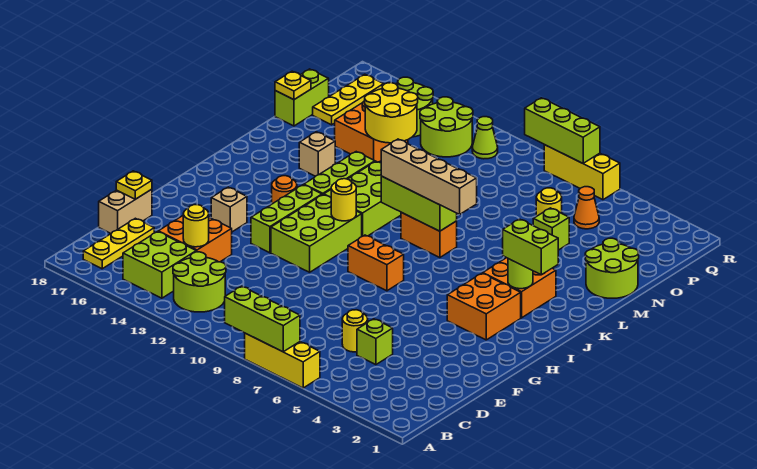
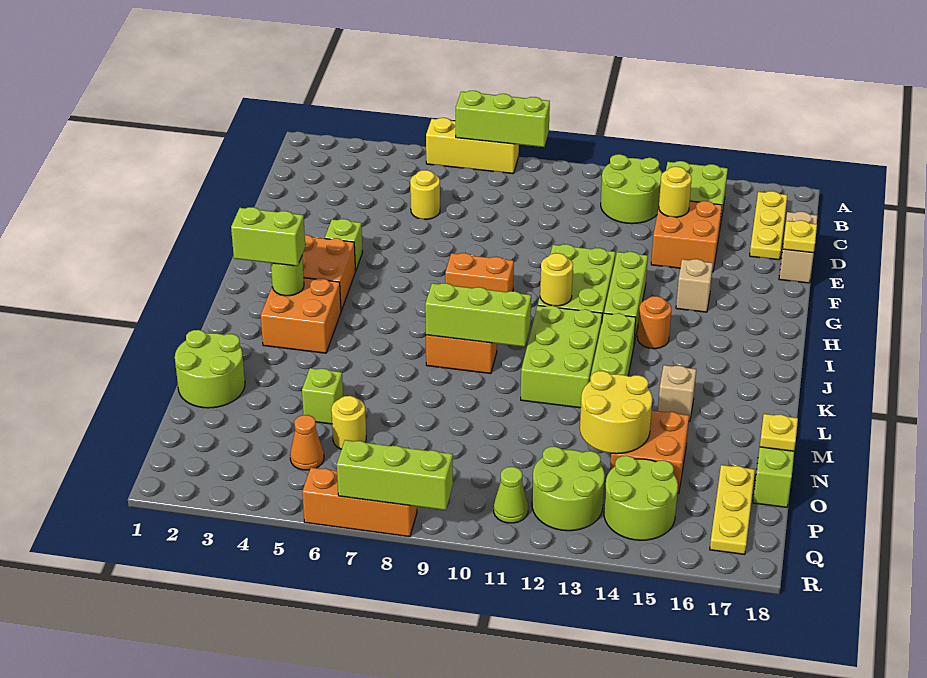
lime brick D5 level 1 -> lime brick G4 level 1
tan brick K7:K10 level 3 -> none
yellow brick R6:R8 level 1 -> orange brick R6:R8 level 1

